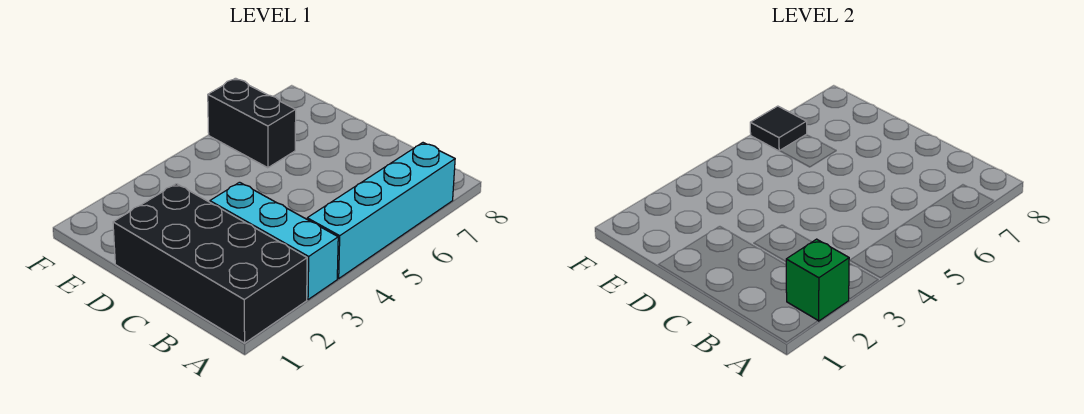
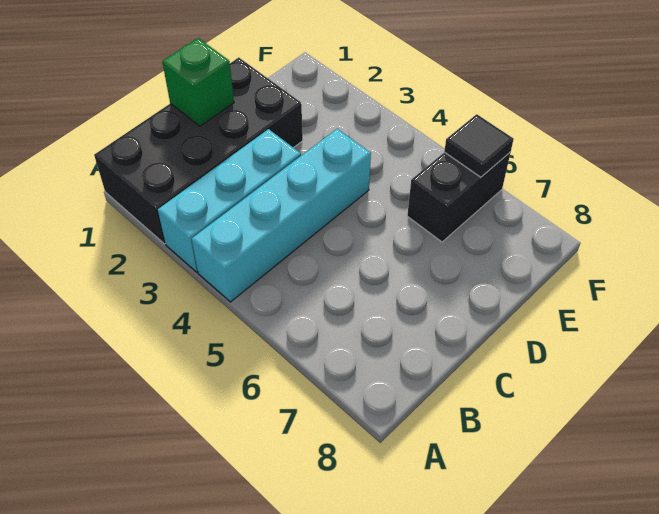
green brick A2 level 2 -> green brick C1 level 2
cyan brick A4:A7 level 1 -> cyan brick A4:D4 level 1

